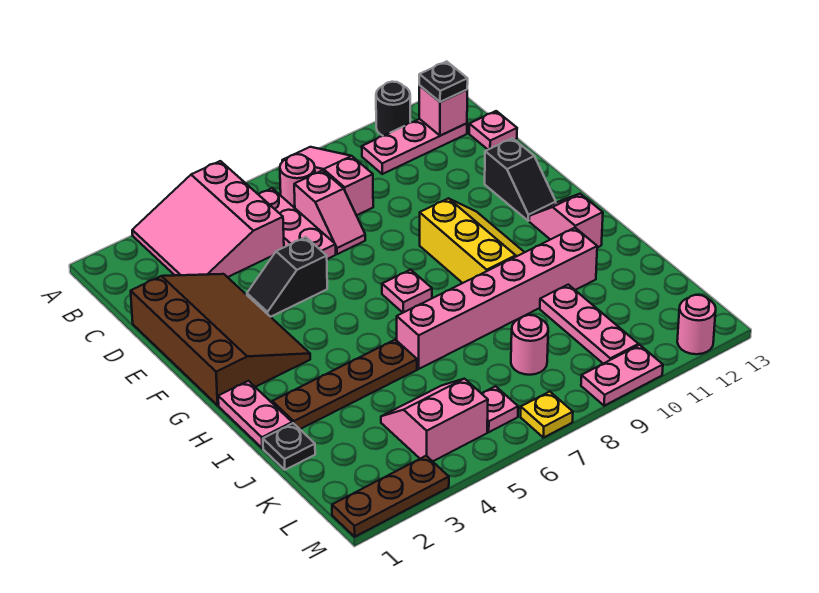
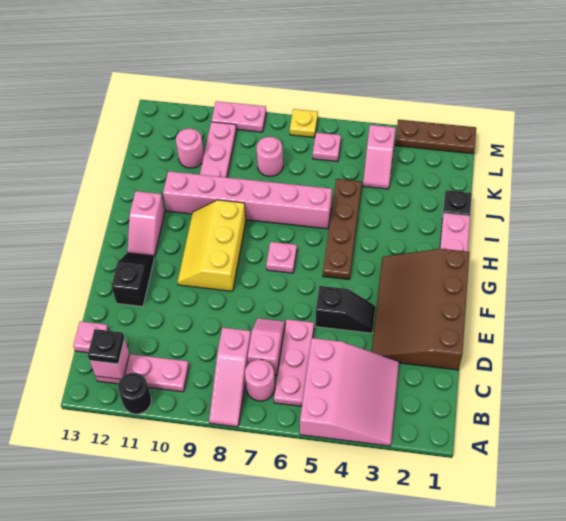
brown plate I2:I5 level 1 -> brown plate G5:J5 level 1
pink slope K4:L5 level 1 top L -> pink slope K4:L4 level 1 top L
pink round brick M12 level 1 -> pink round brick K11 level 1

